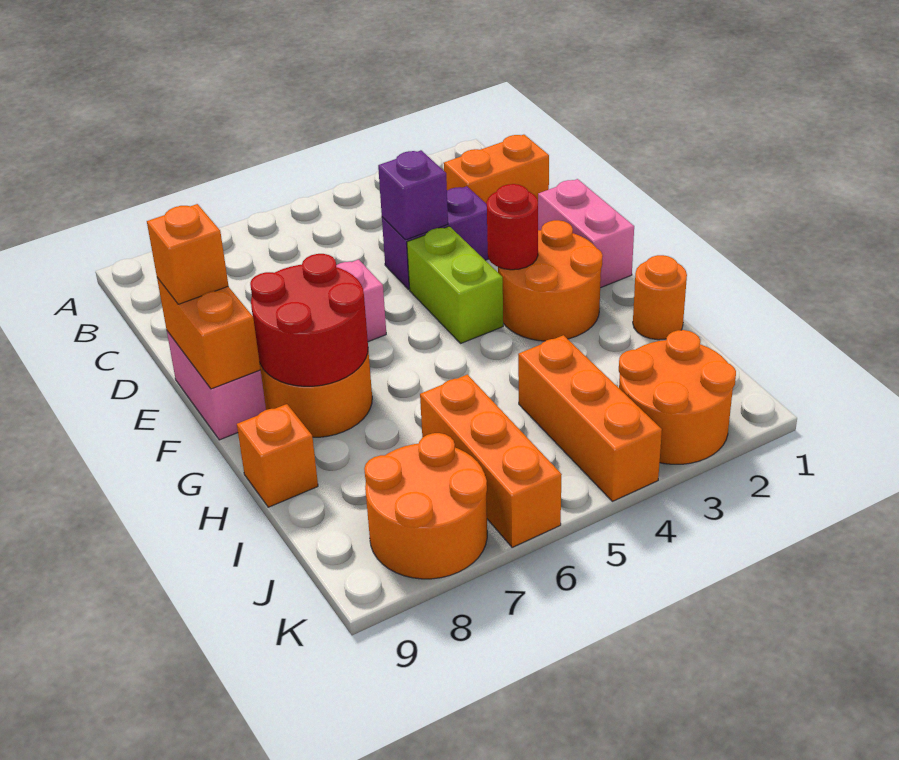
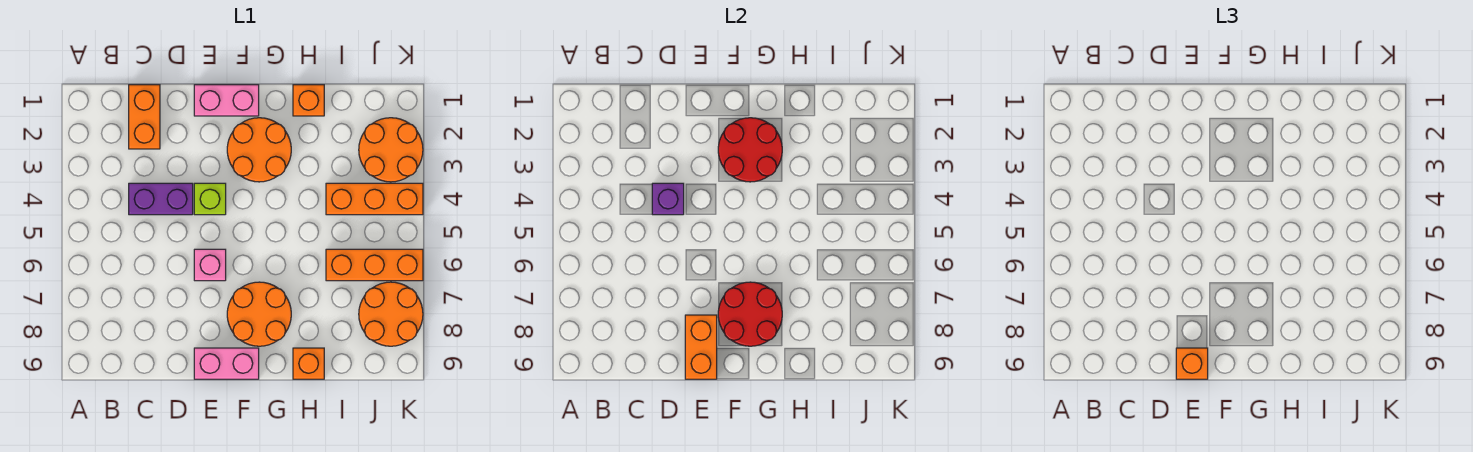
purple brick D3:D4 level 1 -> purple brick C4:D4 level 1
lime brick E4:F4 level 1 -> lime brick E4 level 1
orange brick E9:F9 level 2 -> orange brick E8:E9 level 2
red round brick F3 level 2 -> red round brick F2:G3 level 2
orange round brick H1 level 1 -> orange brick H1 level 1

